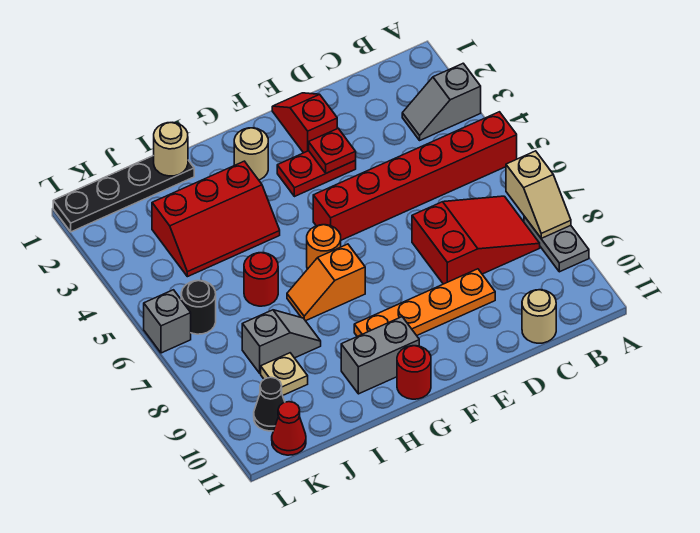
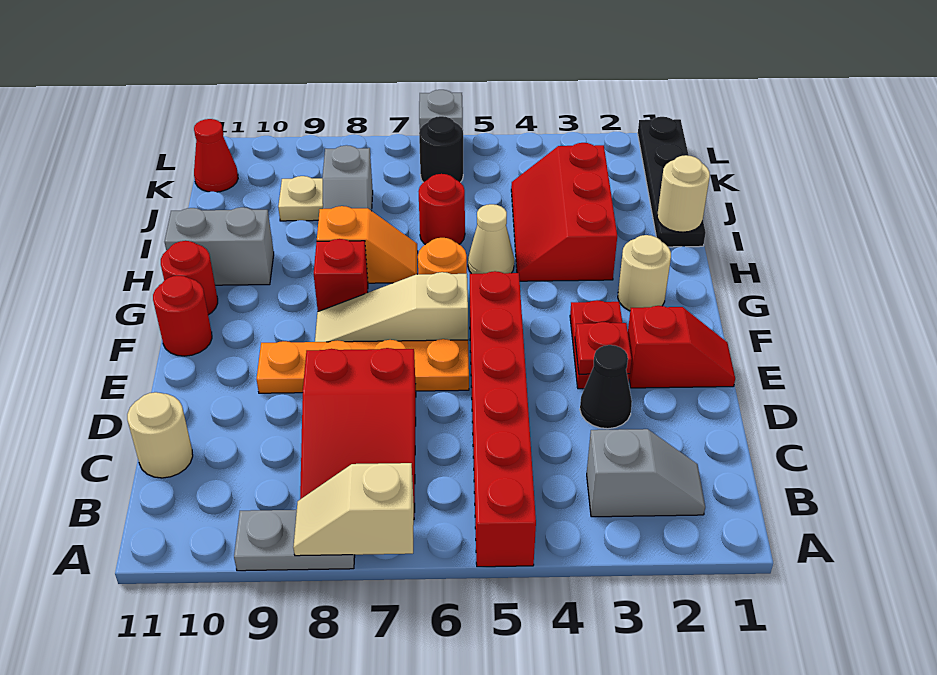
grey slope A3:B3 level 1 top A -> grey slope B2:B3 level 1 top 3
orange plate D9:G9 level 1 -> orange plate E6:E9 level 1
none -> tan slope F6:F8 level 1 top 6
none -> red round brick F11 level 1
orange slope G7:H7 level 1 top G -> orange slope H7:H8 level 1 top 8
none -> red brick G8 level 1
grey brick G10:H10 level 1 -> grey brick H10:H11 level 1
none -> tan cone H5 level 1
black cone K10 level 1 -> black cone D3 level 1

